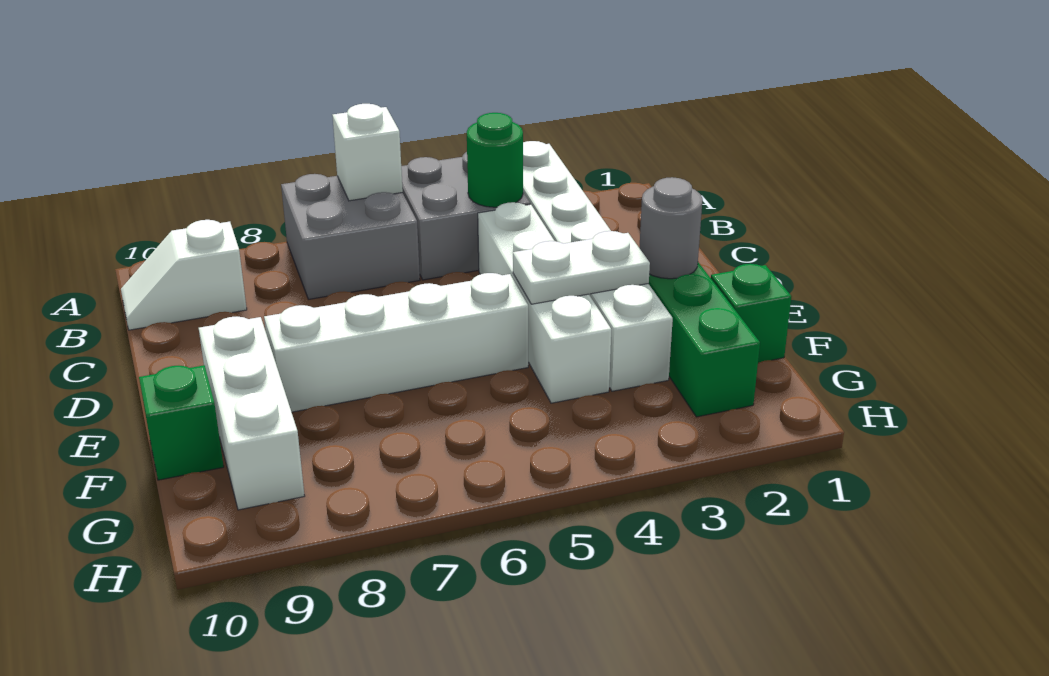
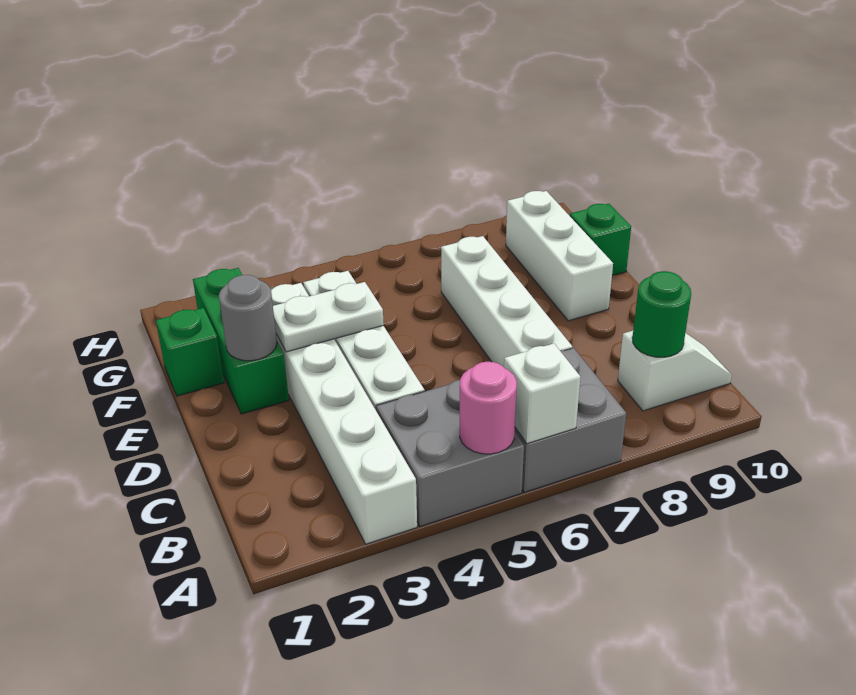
none -> pink round brick A5 level 2
green round brick B4 level 2 -> green round brick B9 level 2
white brick E5:E8 level 1 -> white brick C7:F7 level 1

